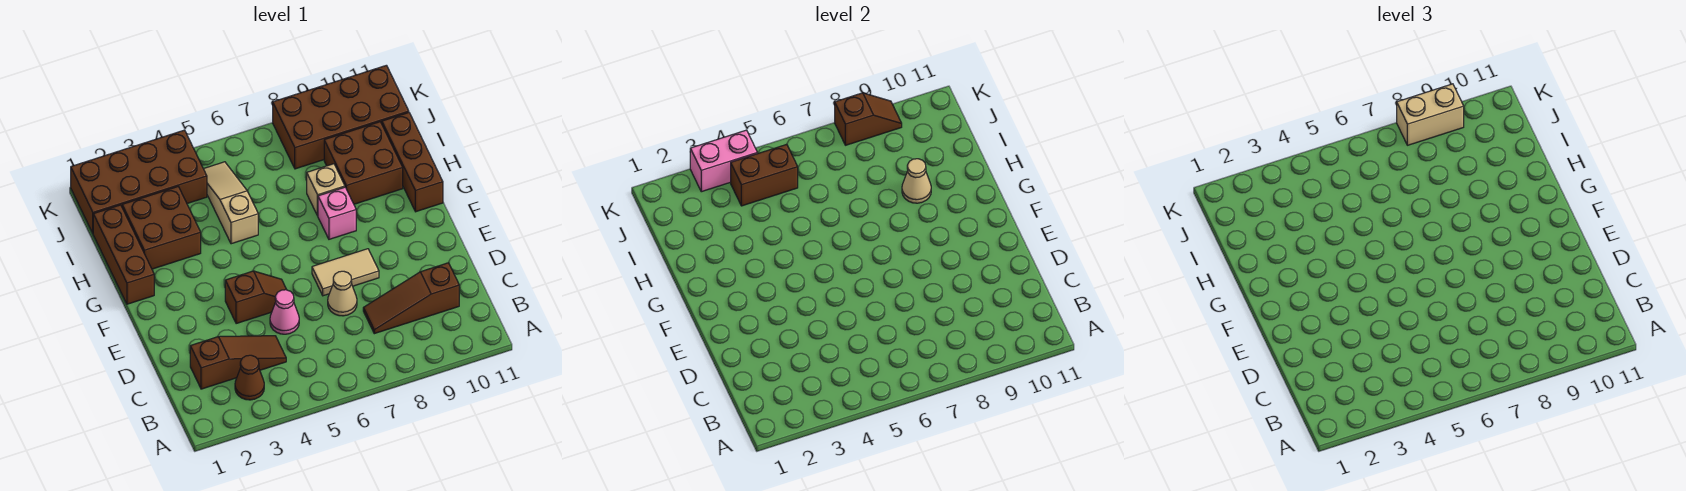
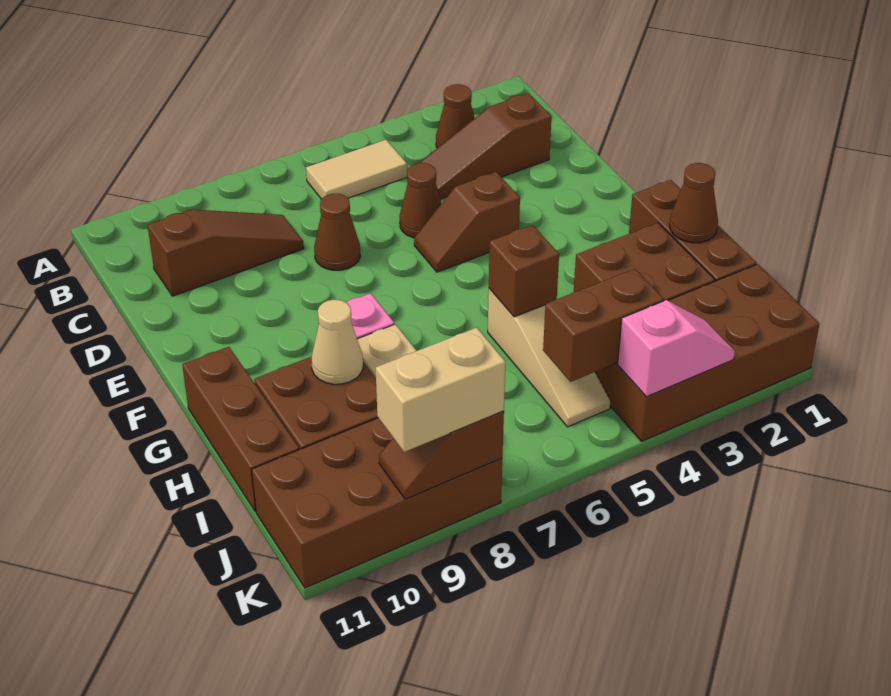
pink cone D5 level 1 -> brown cone D5 level 1
tan cone D7 level 1 -> brown cone D7 level 1
tan tile E7:E8 level 1 -> tan tile B5:B6 level 1
none -> brown cone H1 level 2
none -> brown brick H5 level 2
pink brick K3:K4 level 2 -> pink slope K3:K4 level 2 top 4

